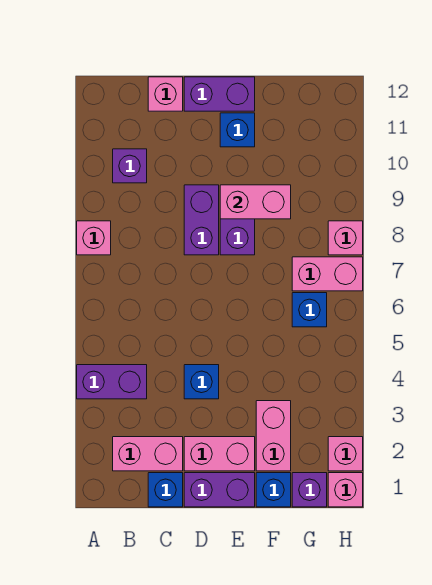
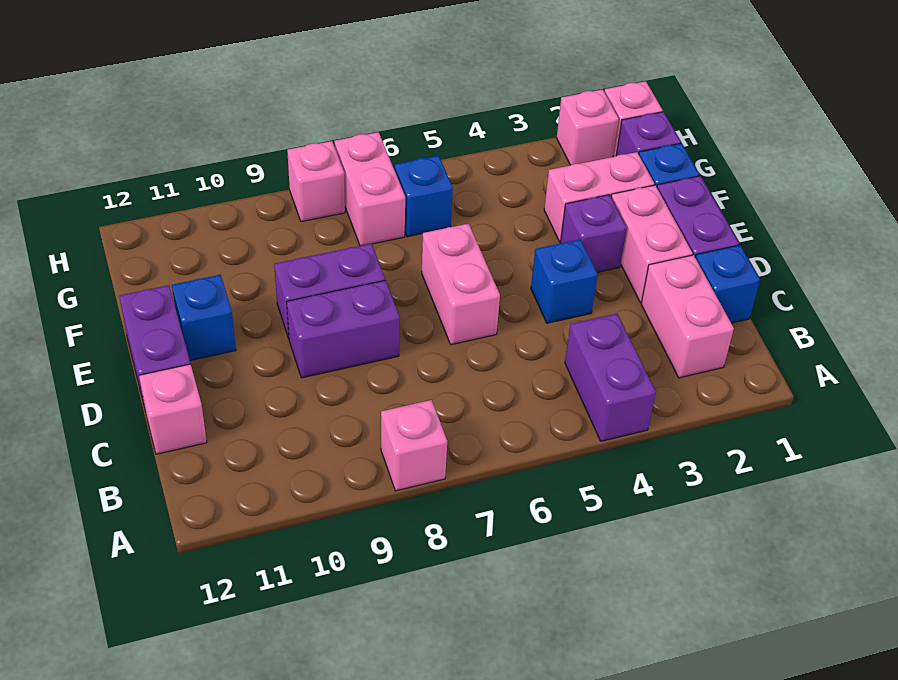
purple brick B10 level 1 -> purple brick E3 level 1
pink brick E9:F9 level 2 -> pink brick D6:E6 level 1

